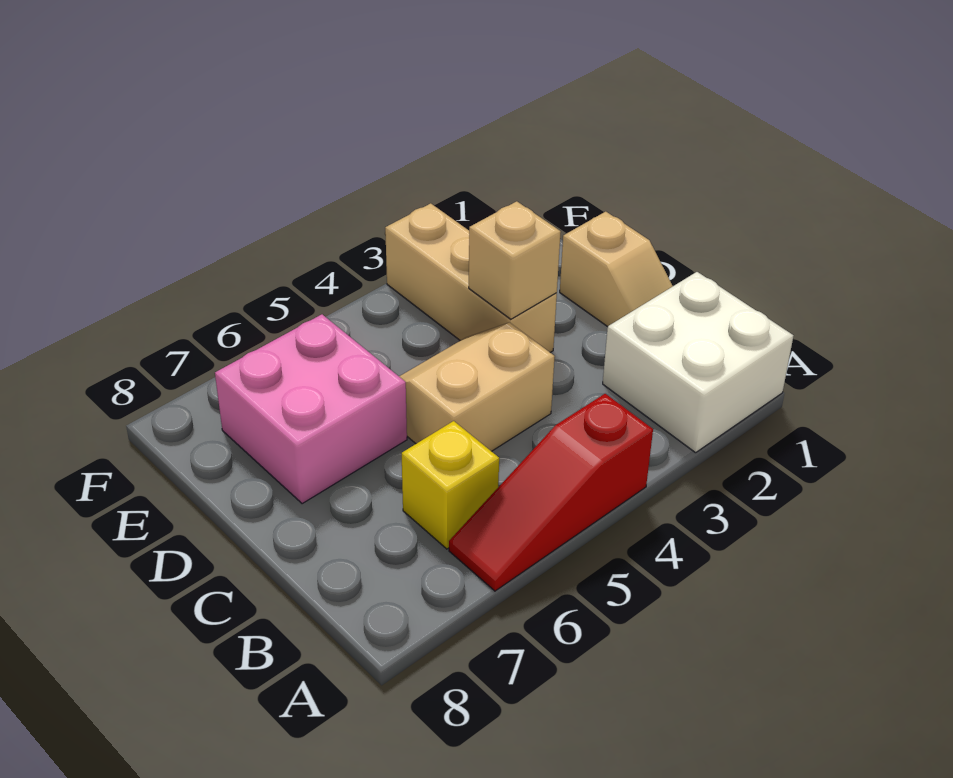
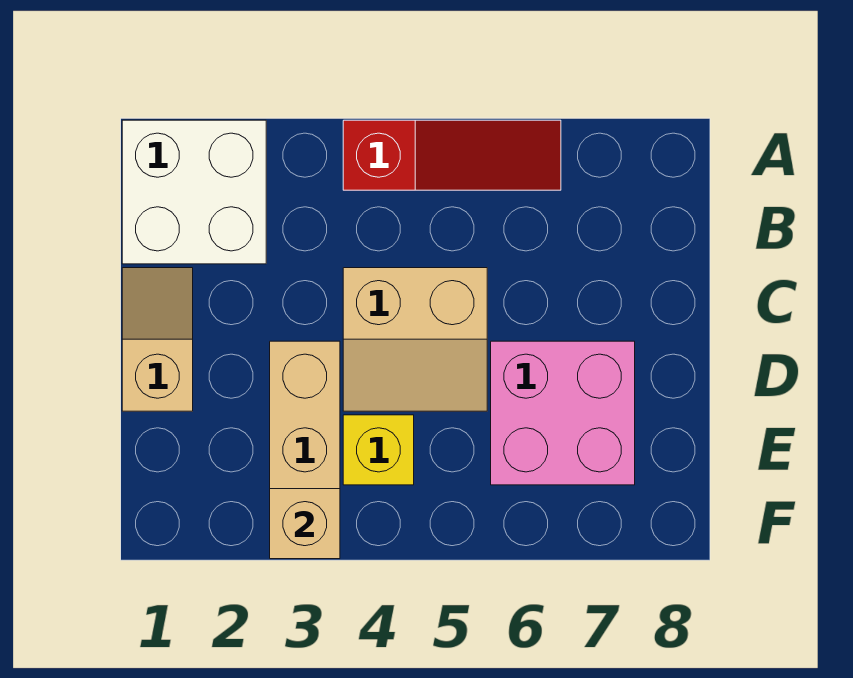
yellow brick B6 level 1 -> yellow brick E4 level 1
tan brick D3 level 2 -> tan brick F3 level 2

